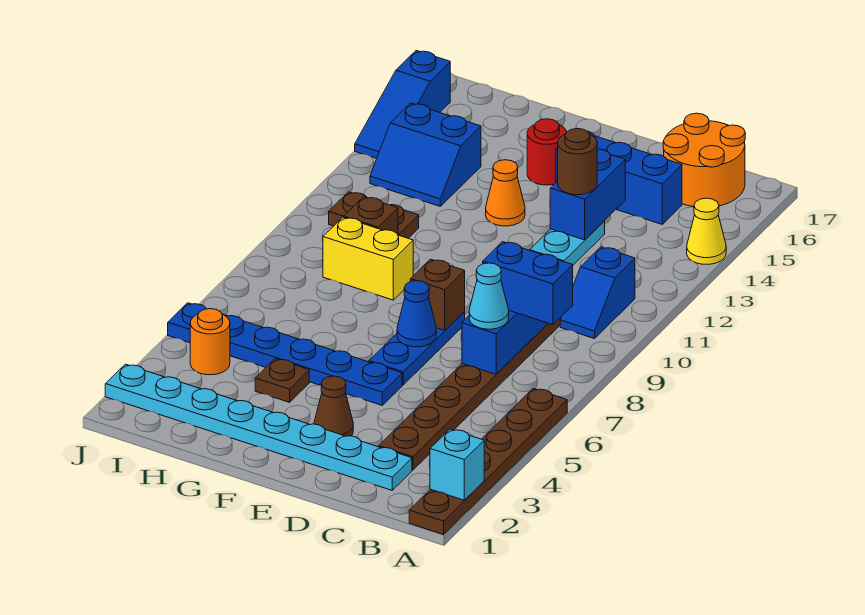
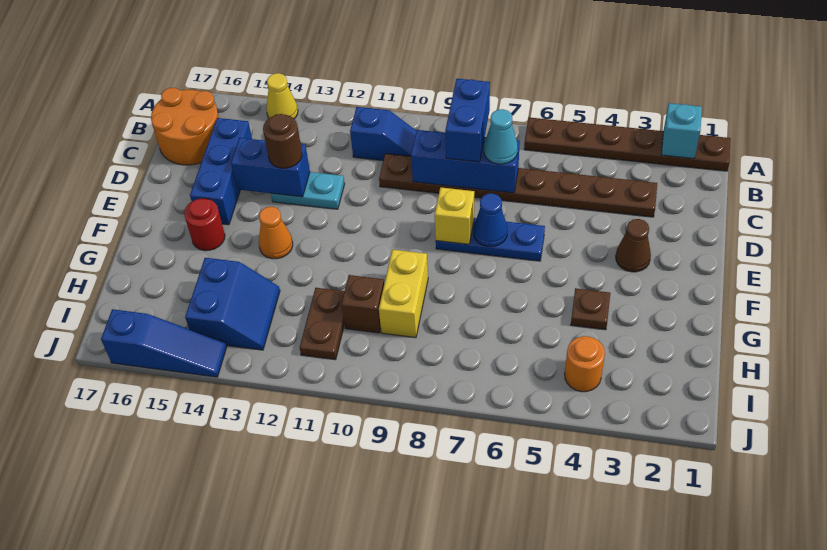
cyan plate C2:J2 level 1 -> none
blue plate E5:J5 level 1 -> none
brown brick E8 level 2 -> yellow brick E8 level 2

